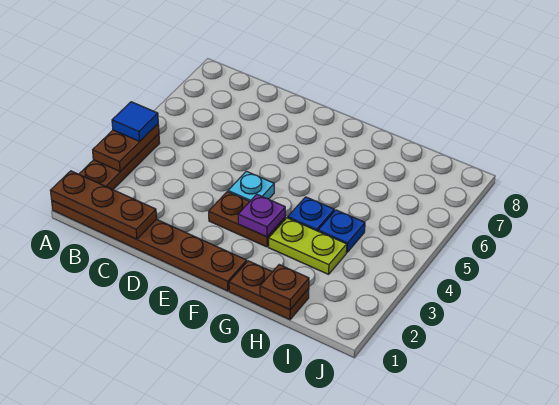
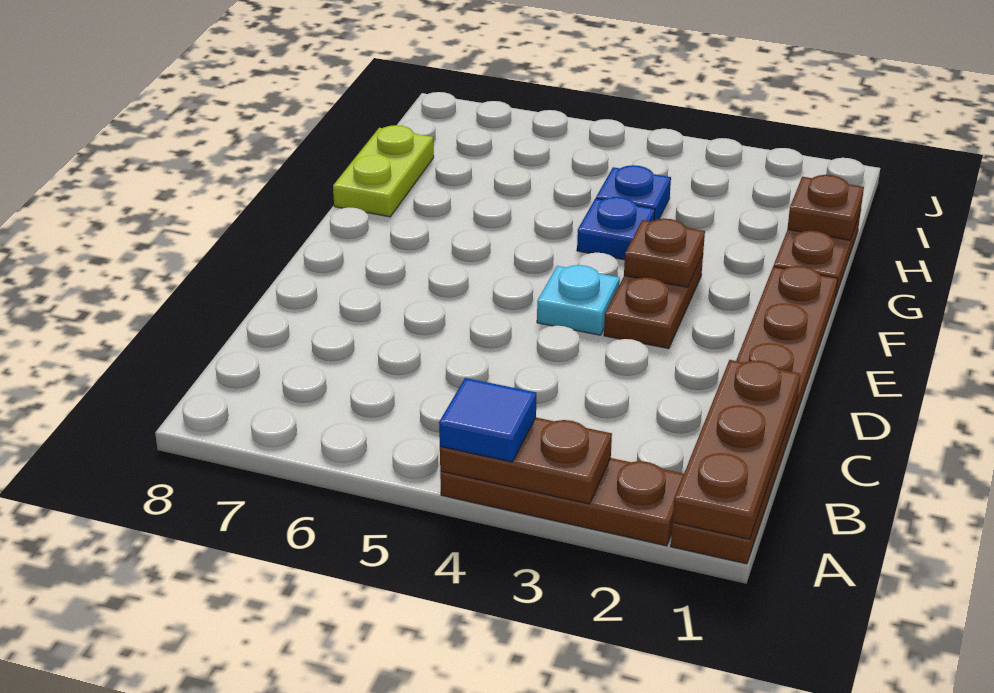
purple plate F3 level 2 -> brown plate F3 level 2
lime plate G3:H3 level 1 -> lime plate G8:H8 level 1

